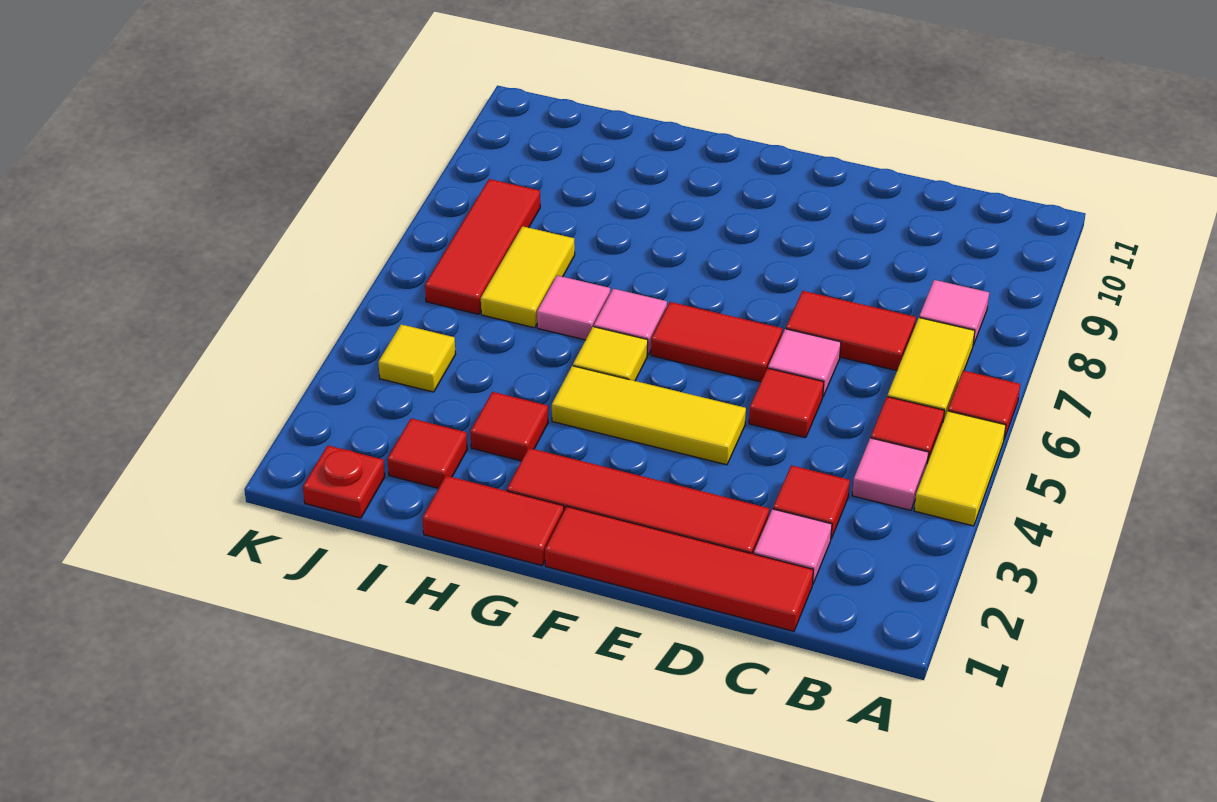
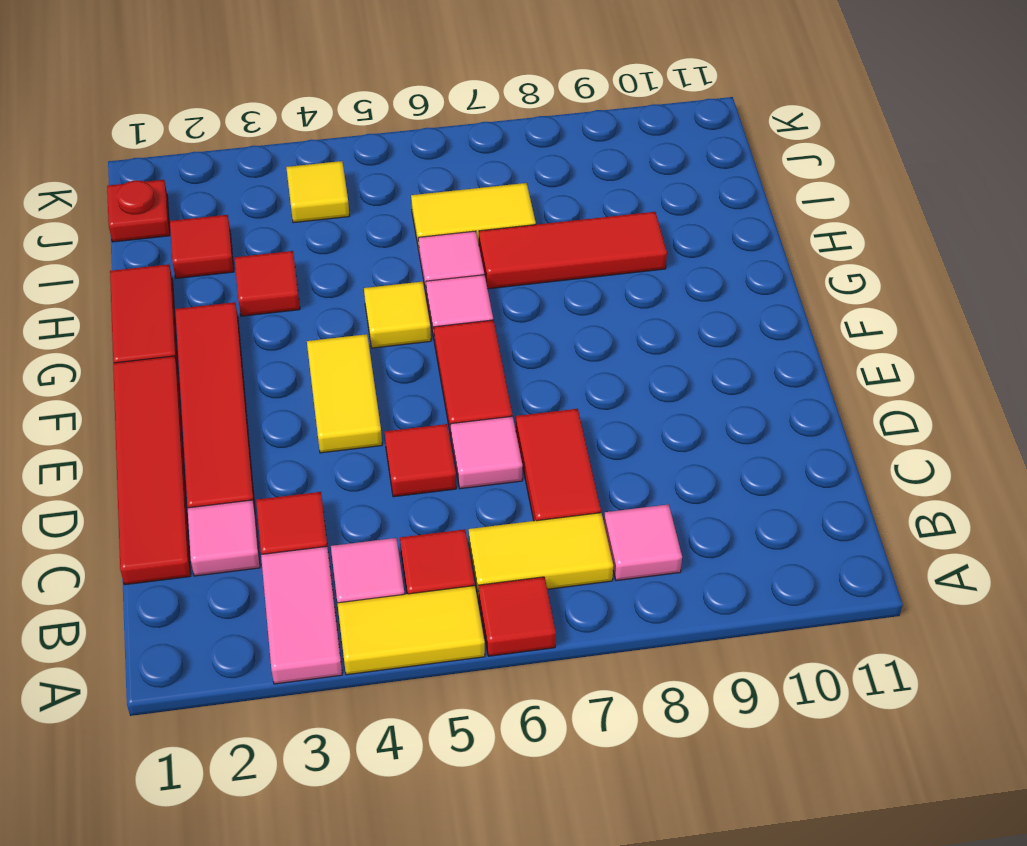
none -> pink tile A3:B3 level 1
yellow tile E4:G4 level 1 -> yellow tile E4:F4 level 1
red tile J6:J8 level 1 -> red tile H7:H9 level 1

